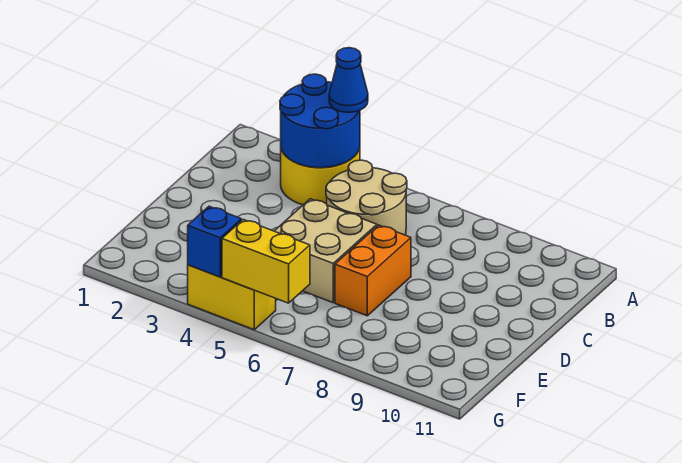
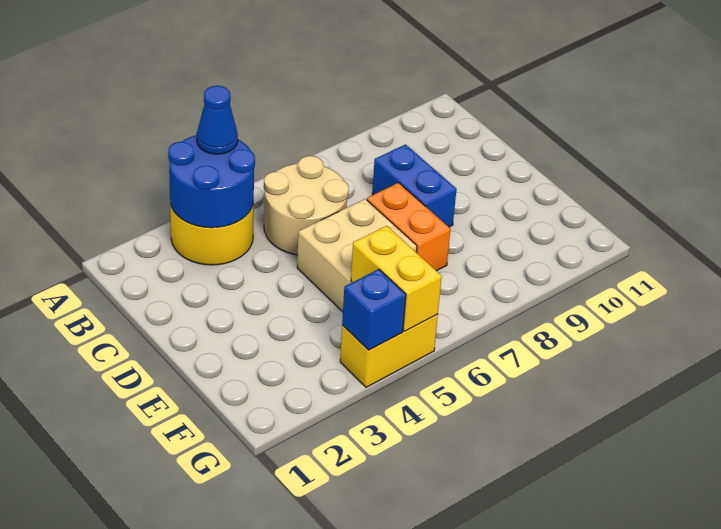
none -> blue brick C8:D8 level 1
yellow brick G5:G6 level 2 -> yellow brick F5:G5 level 2

